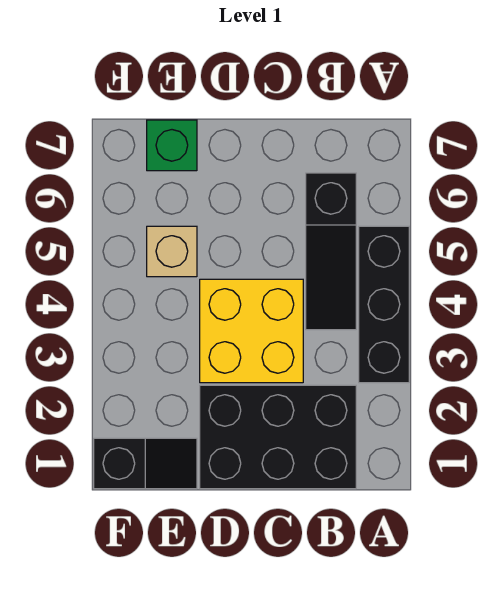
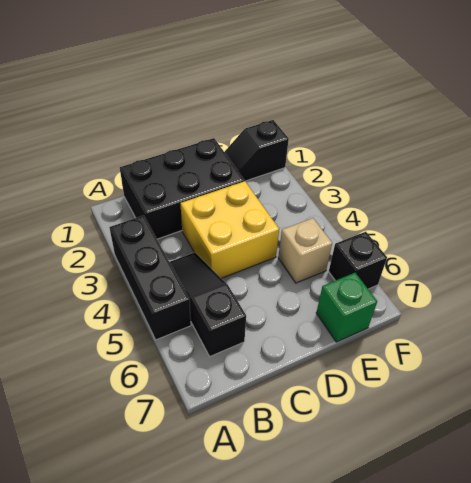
none -> black brick F6 level 1

